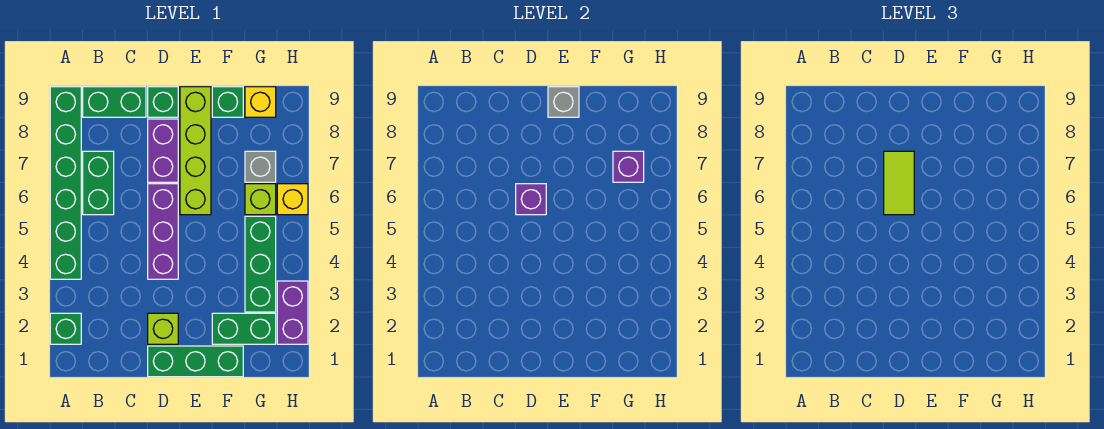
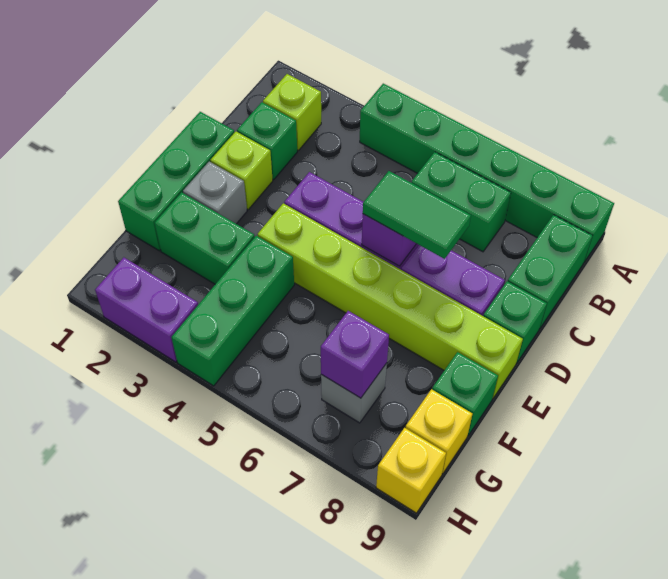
green brick A2 level 1 -> green brick C2 level 1
lime tile D6:D7 level 3 -> green tile D6:D7 level 3
lime brick E6:E9 level 1 -> lime brick E4:E9 level 1
grey brick E9 level 2 -> grey brick E2 level 1
green brick F2:G2 level 1 -> green brick F2:F3 level 1
green brick G3:G5 level 1 -> green brick F4:H4 level 1
lime brick G6 level 1 -> lime brick B2 level 1
yellow brick H6 level 1 -> yellow brick H9 level 1

